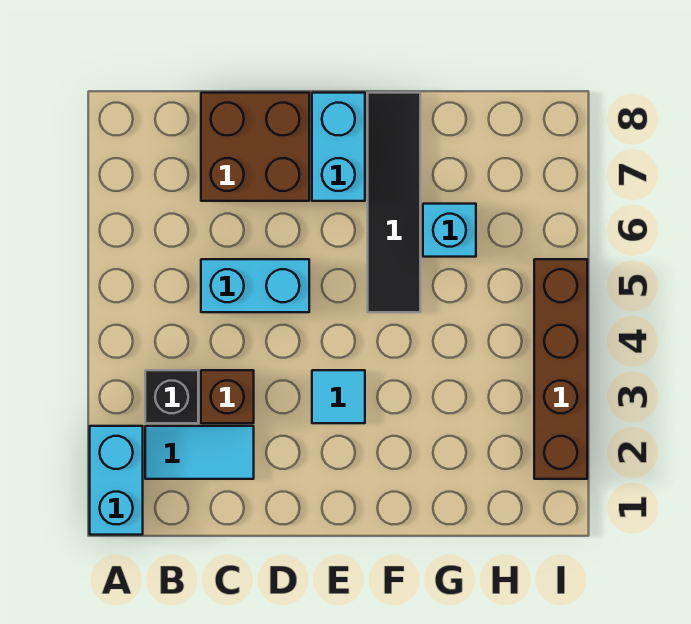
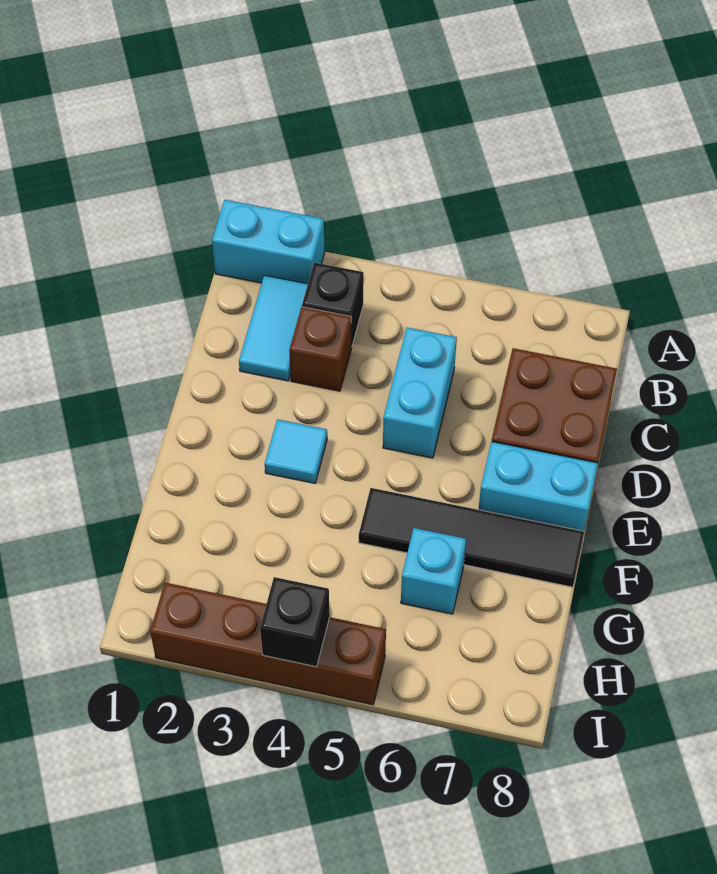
none -> black brick I4 level 2

